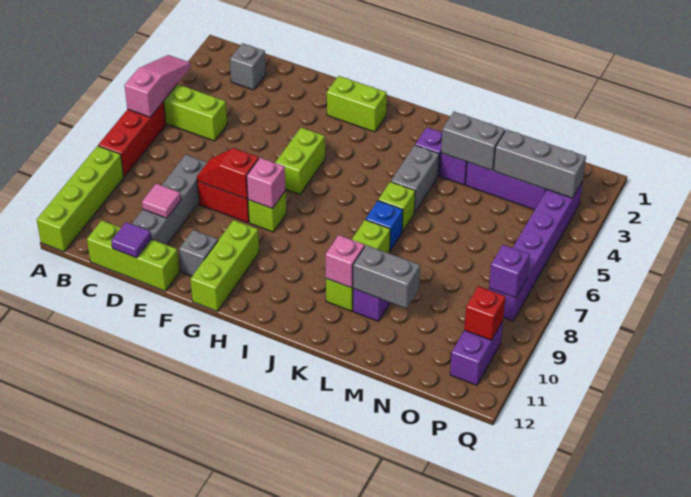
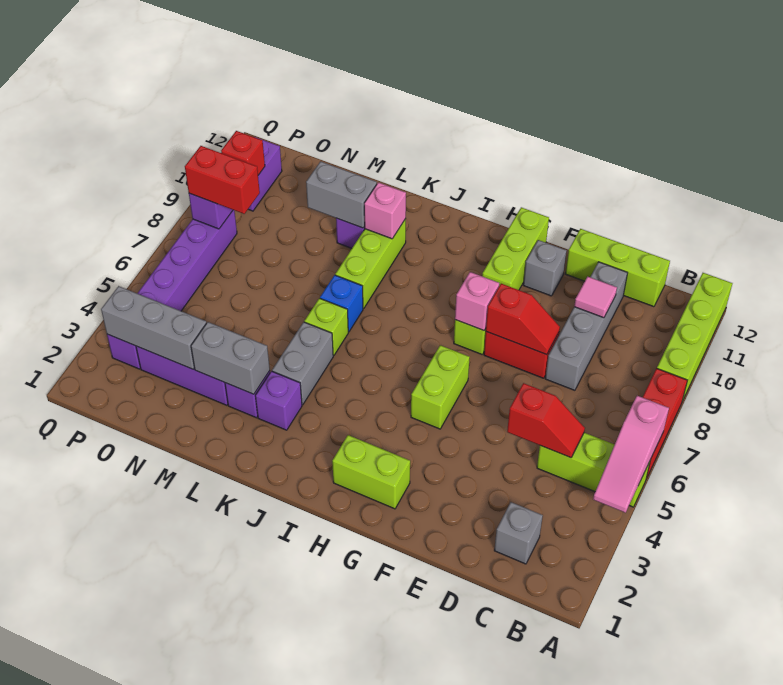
none -> red slope C5:D5 level 2 top D
purple tile D12 level 2 -> none
none -> red brick O8:P8 level 3

